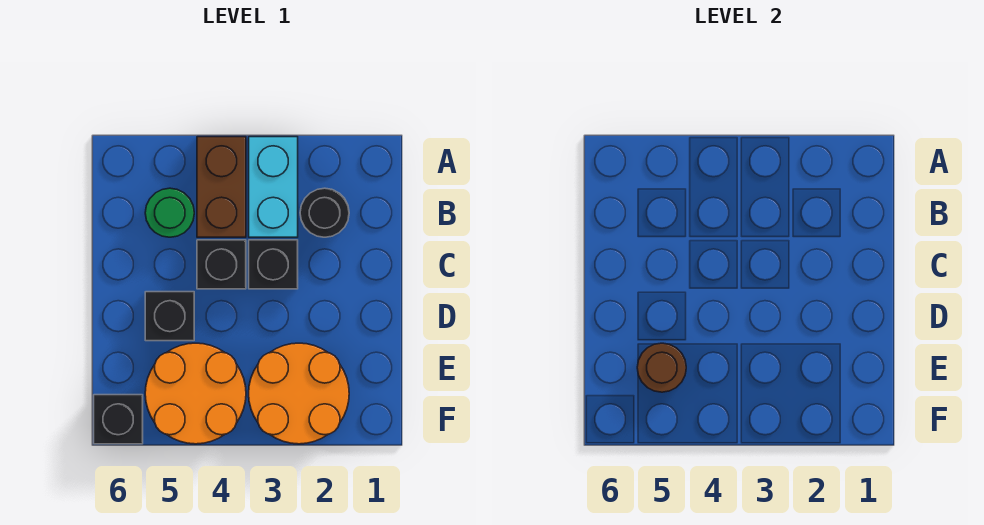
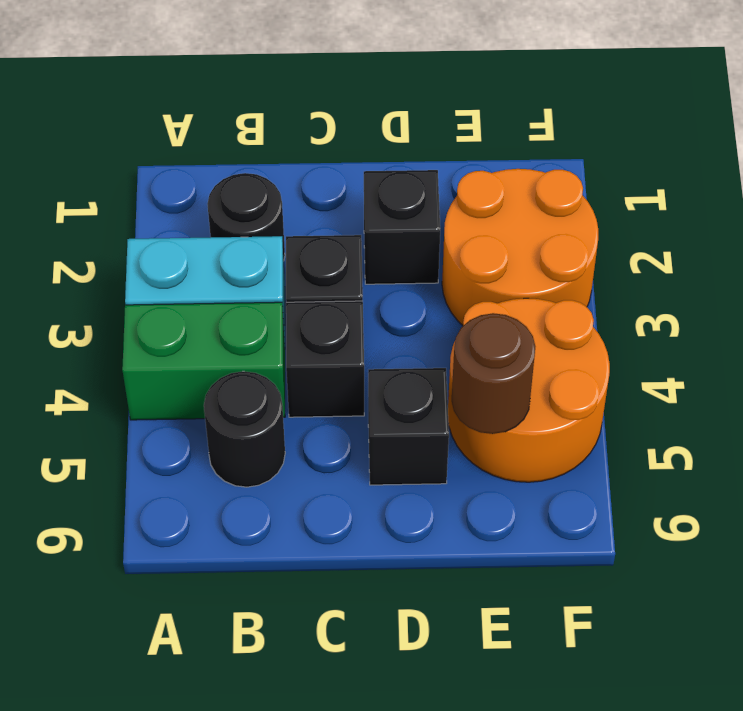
brown brick A4:B4 level 1 -> green brick A4:B4 level 1
green round brick B5 level 1 -> black round brick B5 level 1
black brick F6 level 1 -> black brick D2 level 1

